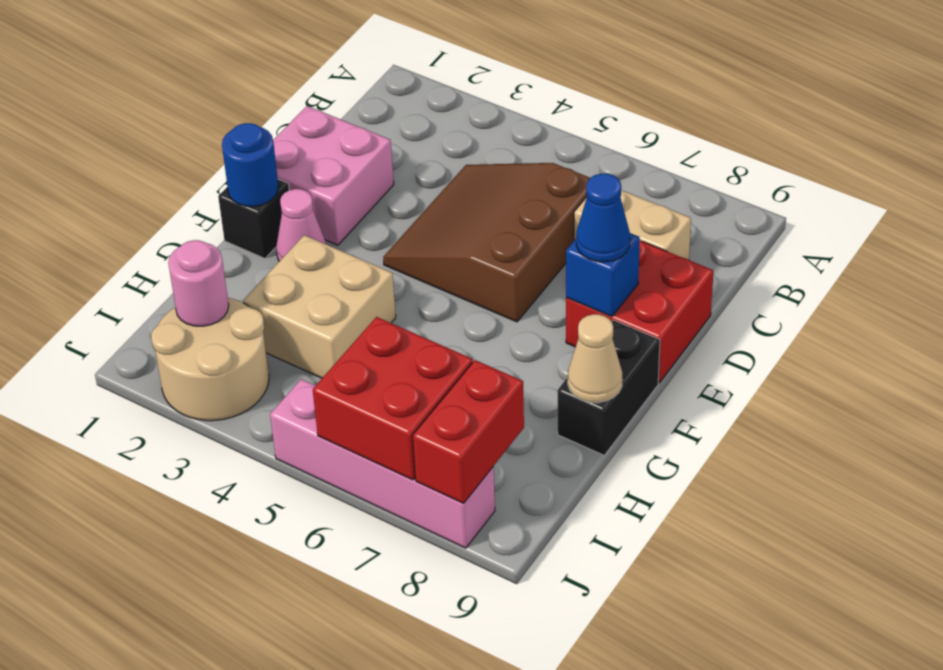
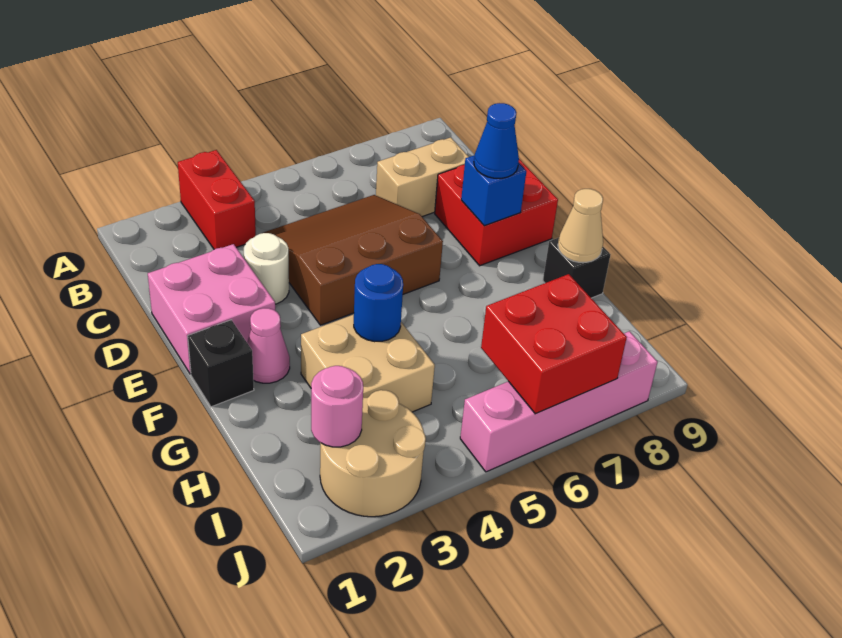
brown slope C4:E6 level 1 top 6 -> brown slope C4:E6 level 1 top E
none -> white round brick D3 level 1
blue round brick F1 level 2 -> blue round brick G4 level 2
black brick F9:G9 level 1 -> black brick G9 level 1
red brick I8:J8 level 2 -> red brick A3:B3 level 1

